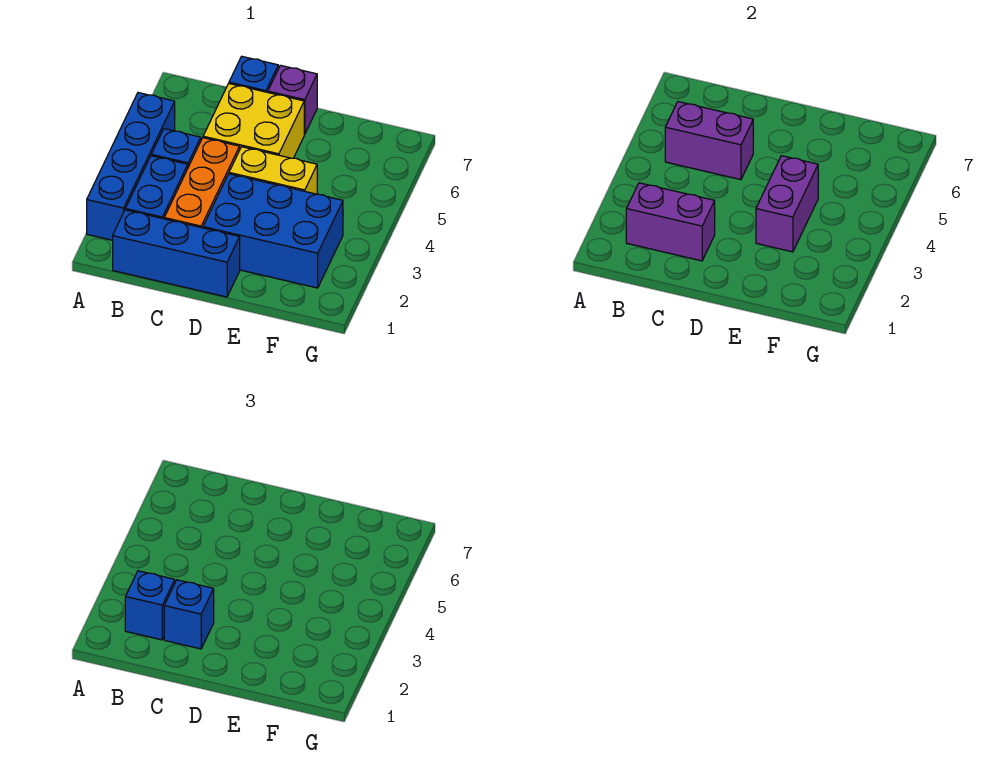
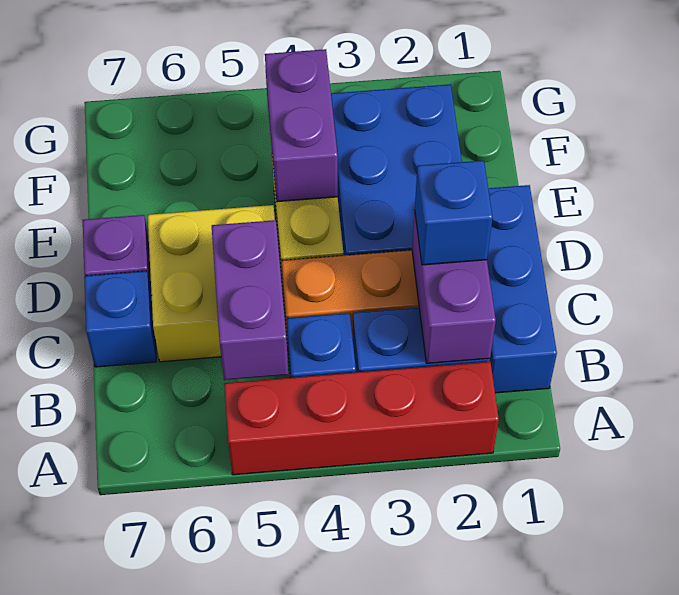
blue brick A2:A5 level 1 -> red brick A2:A5 level 1
blue brick B2 level 3 -> none
purple brick E3:E4 level 2 -> purple brick E4:F4 level 2

